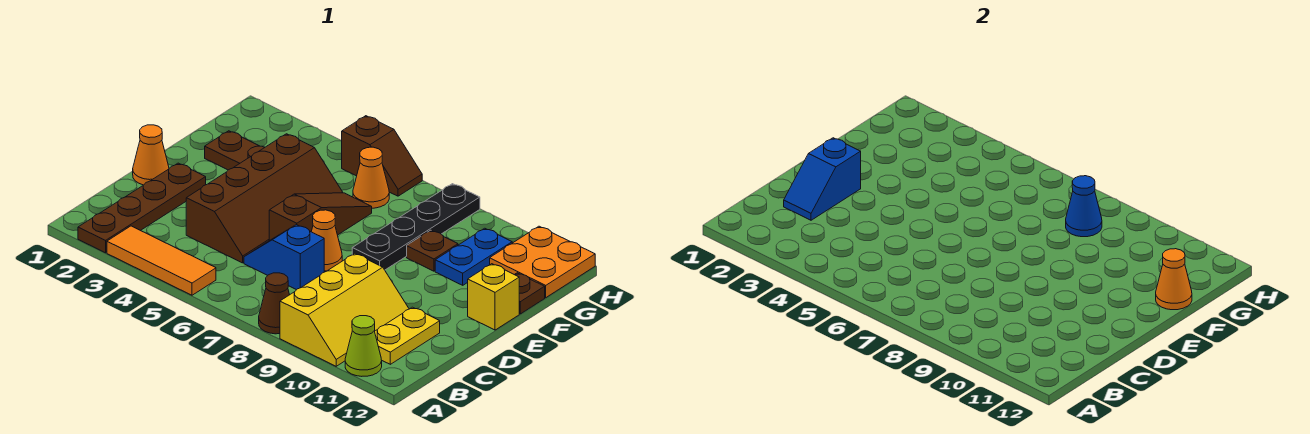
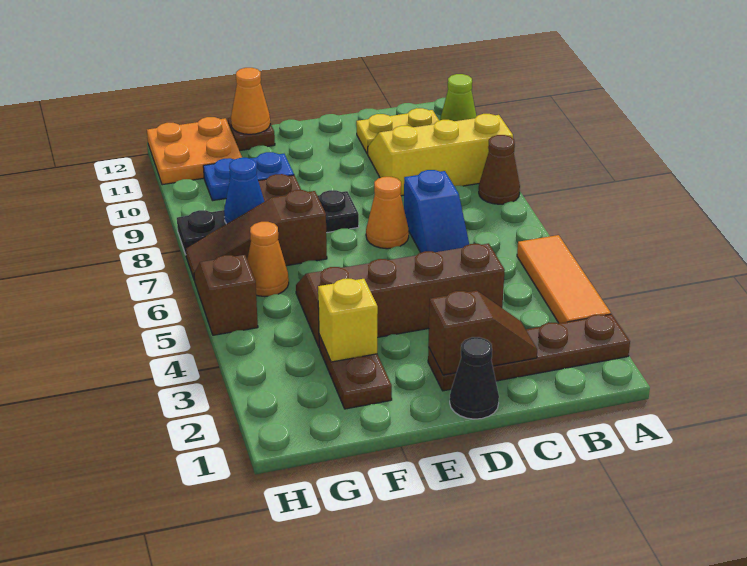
blue slope C2:D2 level 2 top D -> brown slope C2:D2 level 2 top D
orange cone D1 level 1 -> black cone D1 level 1
brown slope D6:F6 level 1 top D -> brown slope F7:H7 level 1 top F
yellow brick E12 level 1 -> yellow brick F3 level 2

